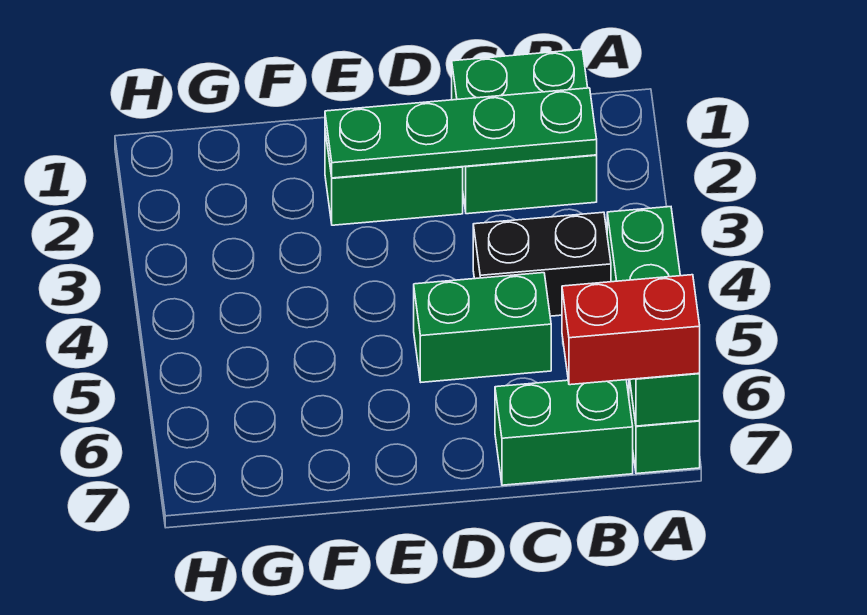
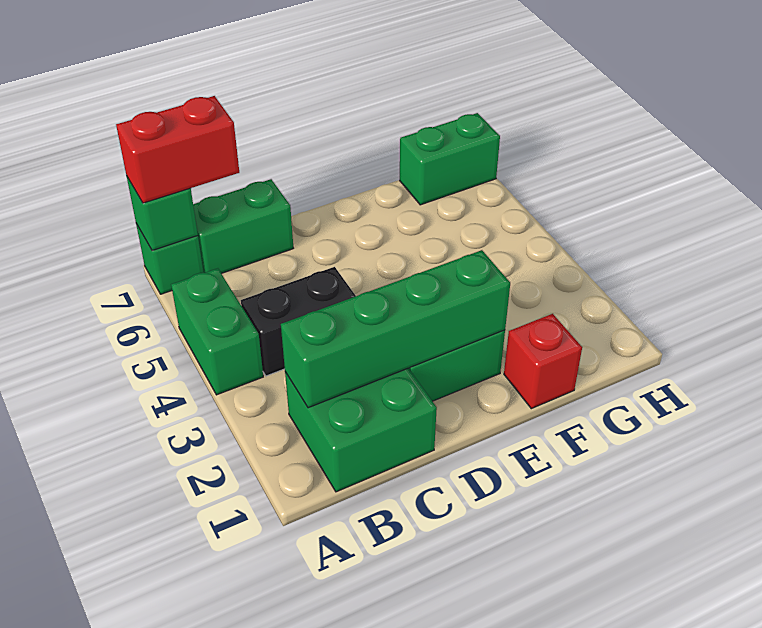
green plate B2:E2 level 2 -> green brick B2:E2 level 2
green brick C5:D5 level 1 -> green brick G7:H7 level 1
none -> red brick F1 level 1

